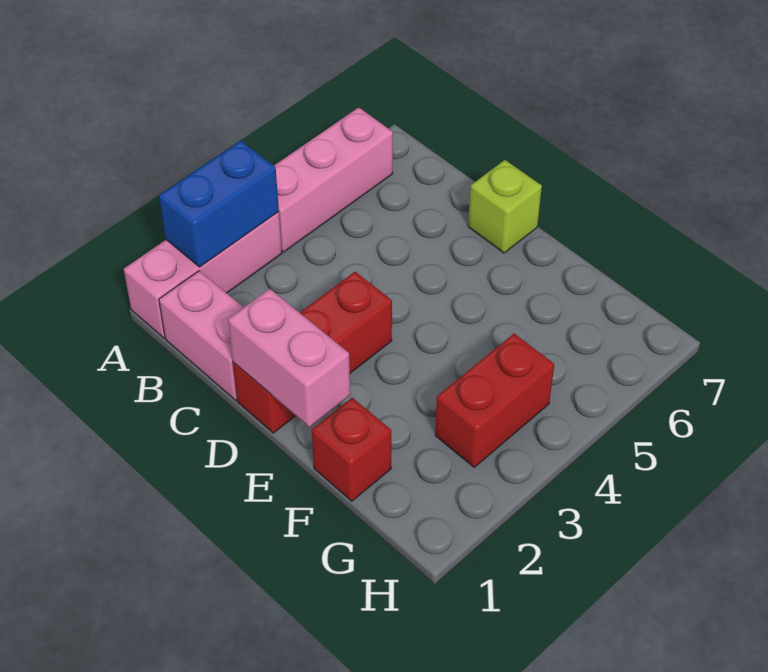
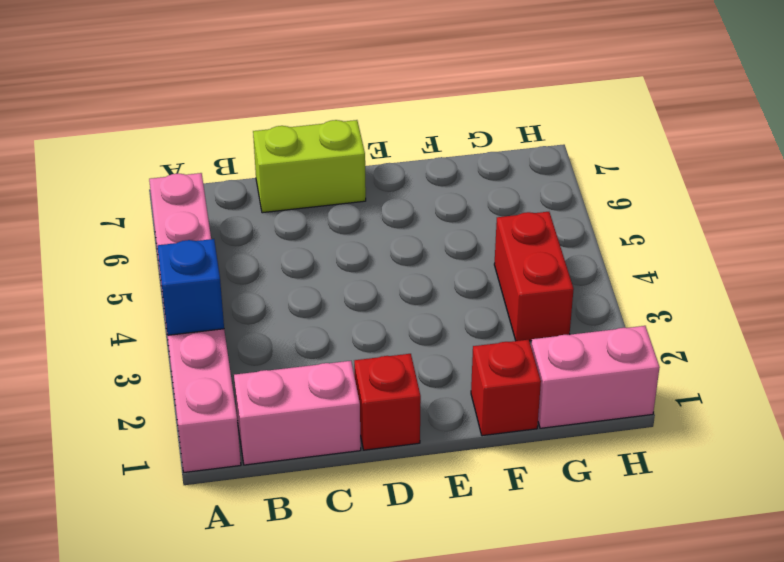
blue brick A2:A3 level 2 -> blue brick A3 level 2
red brick D1:D3 level 1 -> red brick D1 level 1
pink brick D1:E1 level 2 -> pink brick G1:H1 level 1
lime brick D7 level 1 -> lime brick C7:D7 level 1

